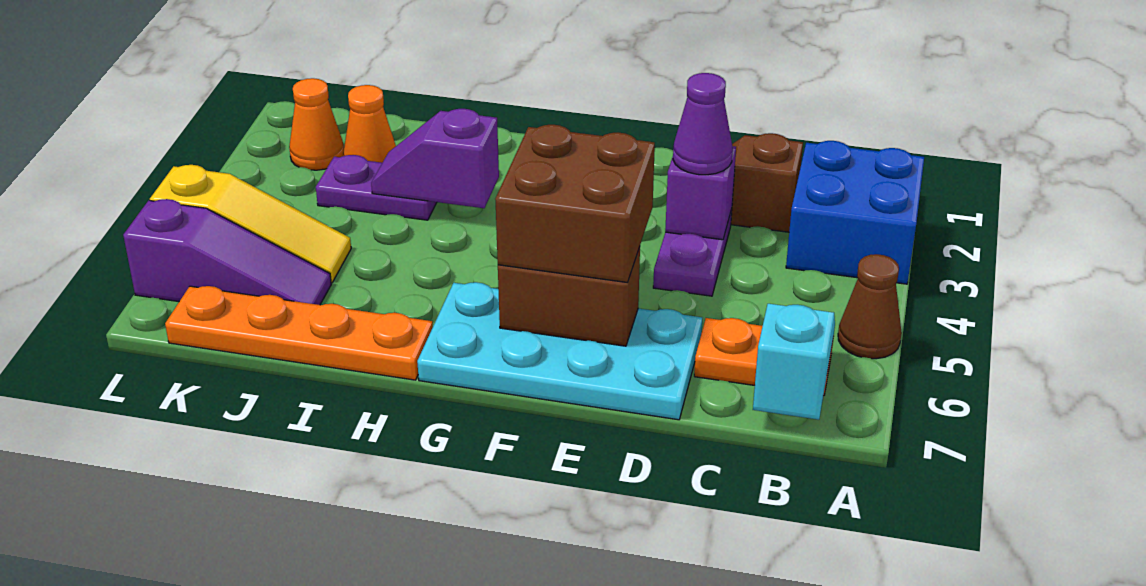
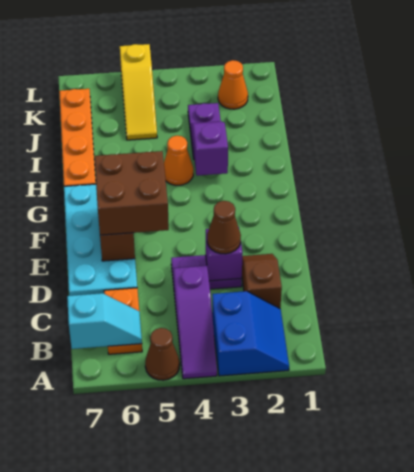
blue brick A2:B3 level 1 -> blue slope A2:B3 level 1 top 3
purple cone D3 level 3 -> brown cone D3 level 3
orange cone J2 level 1 -> orange cone H4 level 1
purple slope J6:L6 level 1 top L -> purple slope A4:C4 level 1 top C

